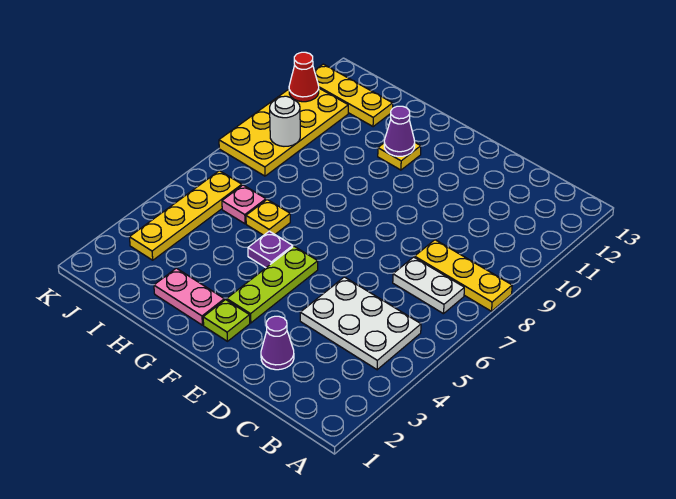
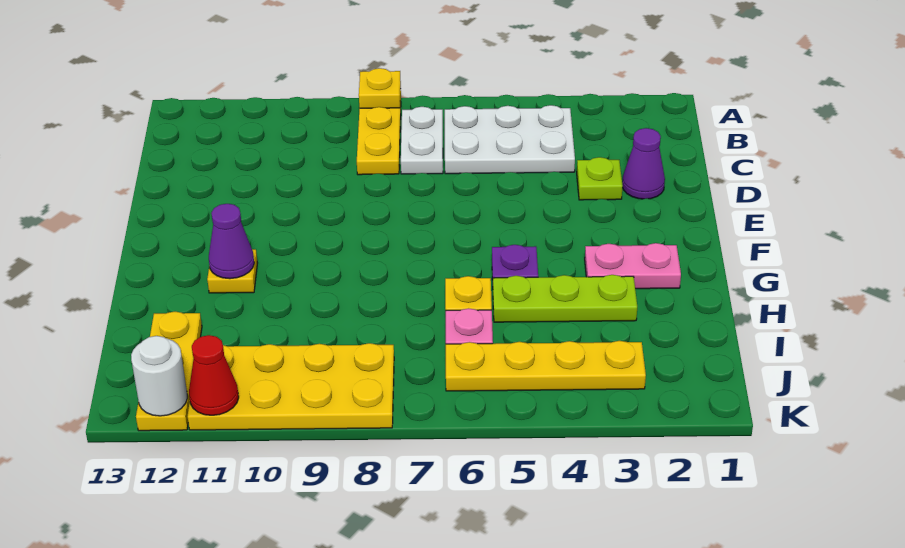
none -> yellow plate A8 level 2
white plate B4:D5 level 1 -> white plate B4:C6 level 1
lime plate F2 level 1 -> lime plate D3 level 1
lime plate F3:F5 level 1 -> lime plate H3:H5 level 1
pink plate G2:H2 level 1 -> pink plate G2:G3 level 1
white round brick J9 level 2 -> white round brick K12 level 2

